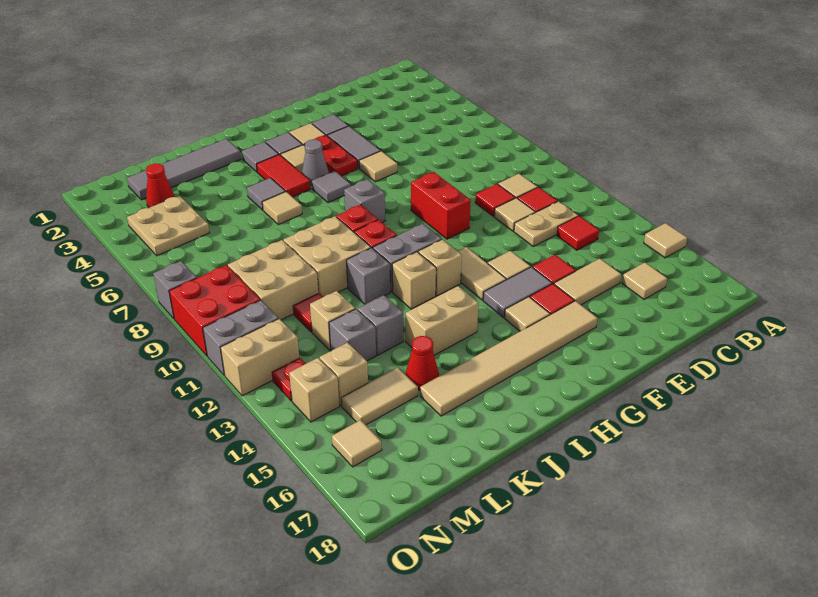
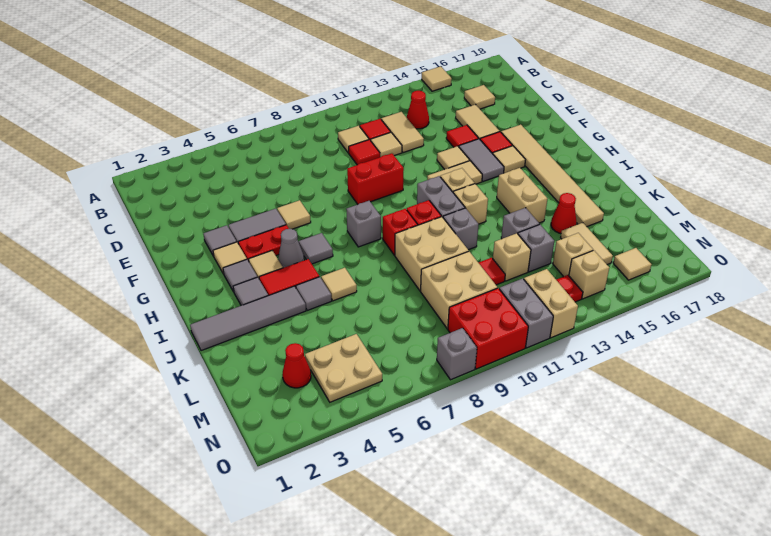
tan plate C12:D12 level 1 -> tan tile C12:D12 level 1
red tile C13 level 1 -> red cone C13 level 1
grey tile J2:M2 level 1 -> grey tile J1:J4 level 1

